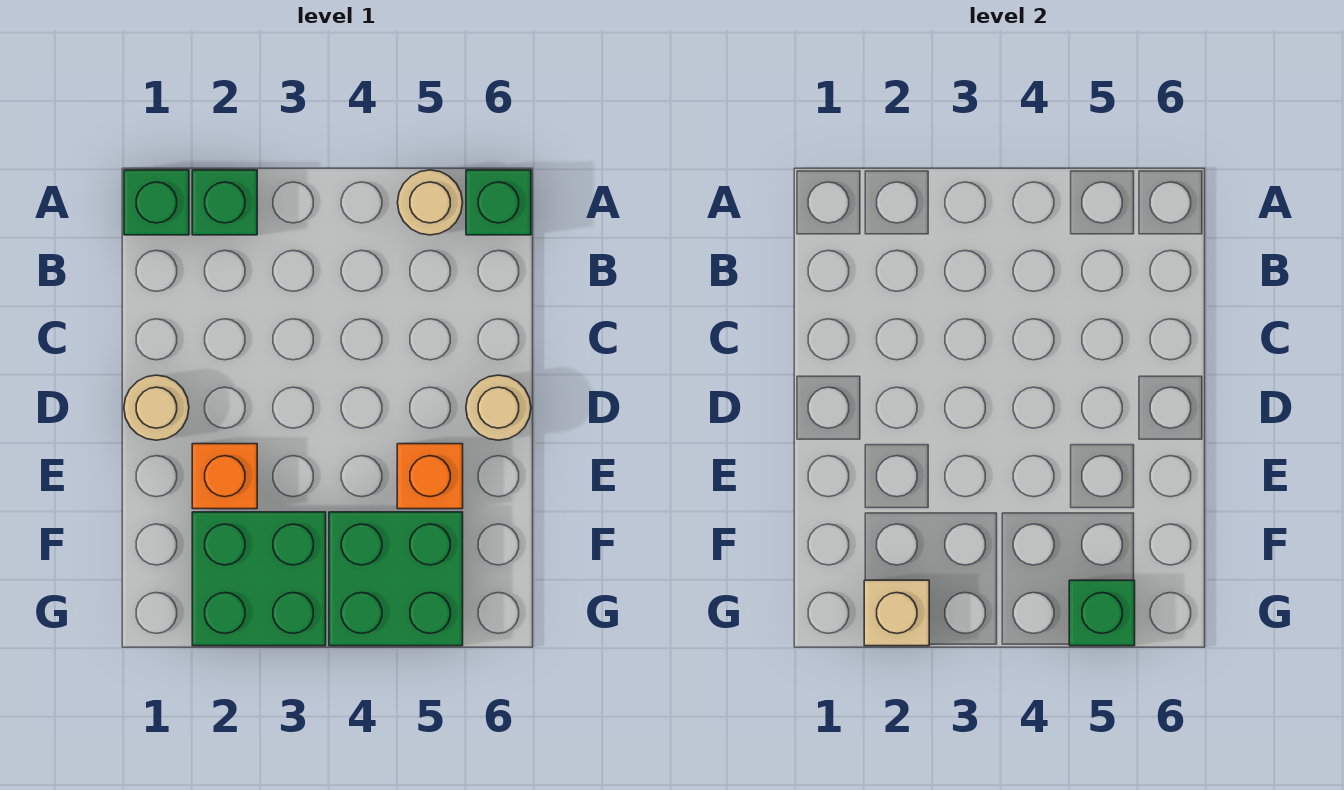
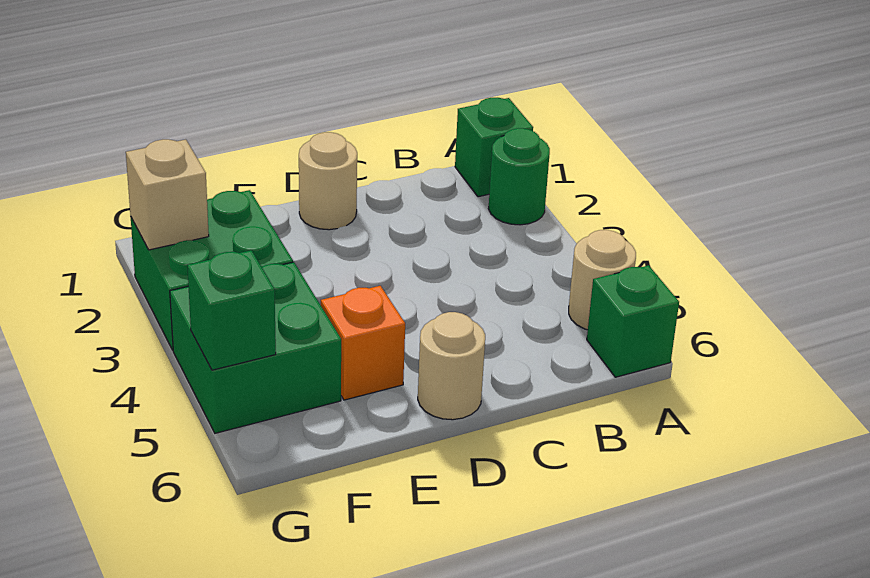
green brick A2 level 1 -> green round brick A2 level 1
orange brick E2 level 1 -> none

